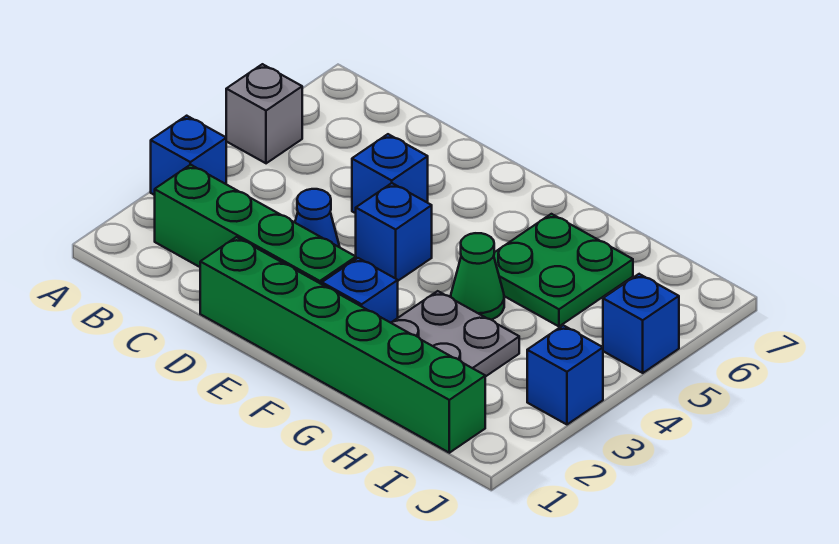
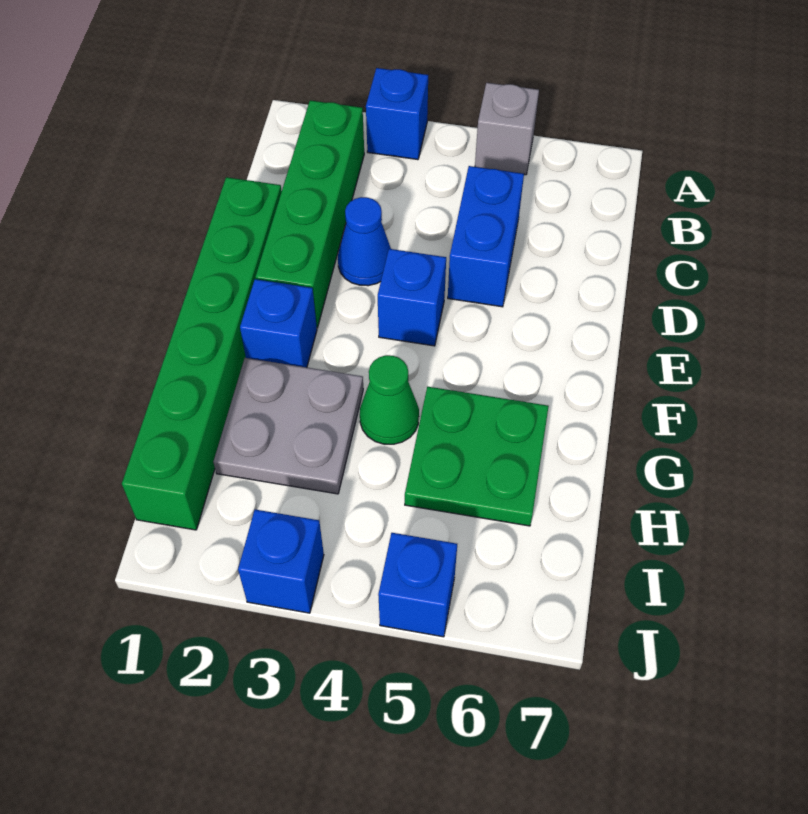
blue brick D5 level 1 -> blue brick C5:D5 level 1

